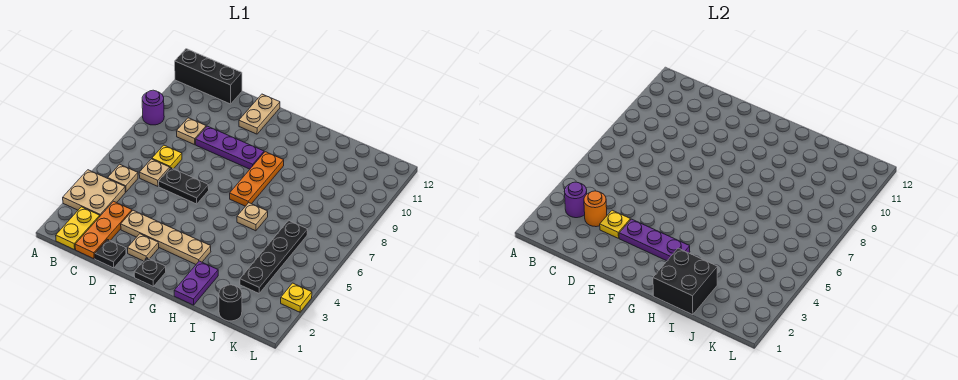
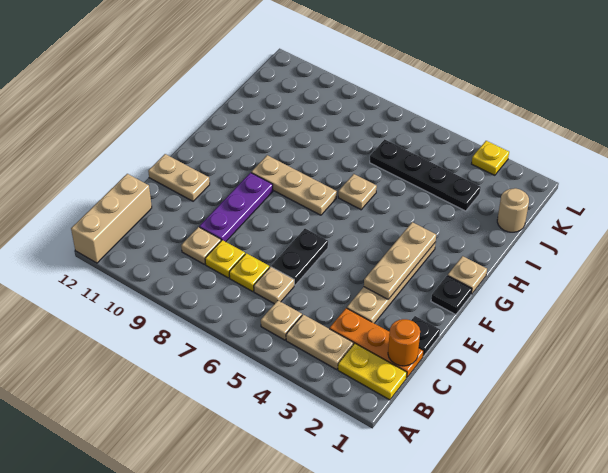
tan plate A3:B4 level 1 -> tan plate B3:B4 level 1
purple round brick A9 level 1 -> none
black brick A12:C12 level 1 -> tan brick A12:C12 level 1
purple round brick B3 level 2 -> none
orange round brick C3 level 2 -> orange round brick C1 level 2
yellow plate D3 level 2 -> yellow plate C8 level 1
tan plate E2 level 1 -> tan plate G1 level 1
purple plate E3:G3 level 2 -> tan plate E3:G3 level 2
orange plate G7:G9 level 1 -> tan plate G7:G9 level 1
purple plate H1:H2 level 1 -> none
black brick H1:I2 level 2 -> none
black round brick J1 level 1 -> tan round brick J1 level 1

